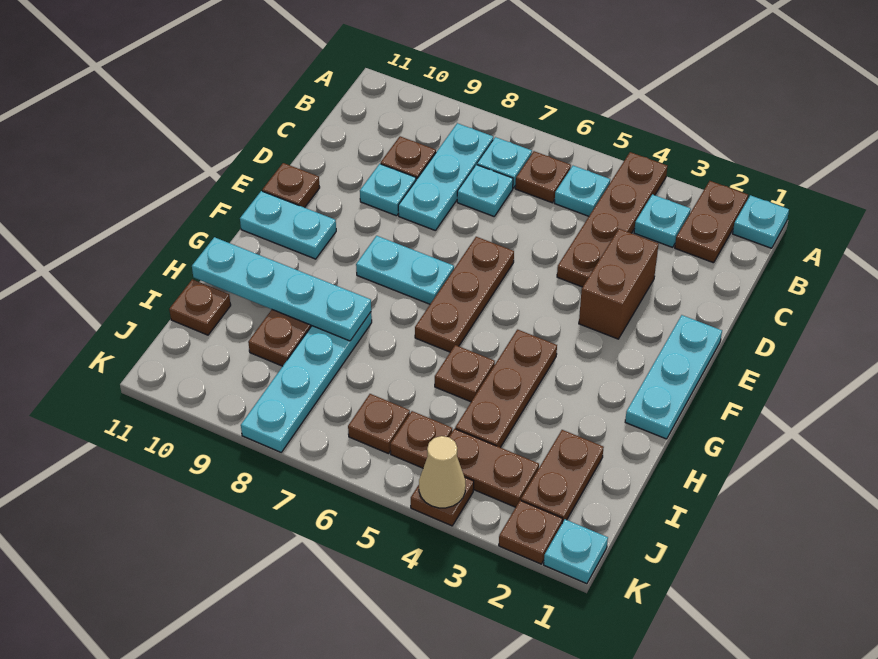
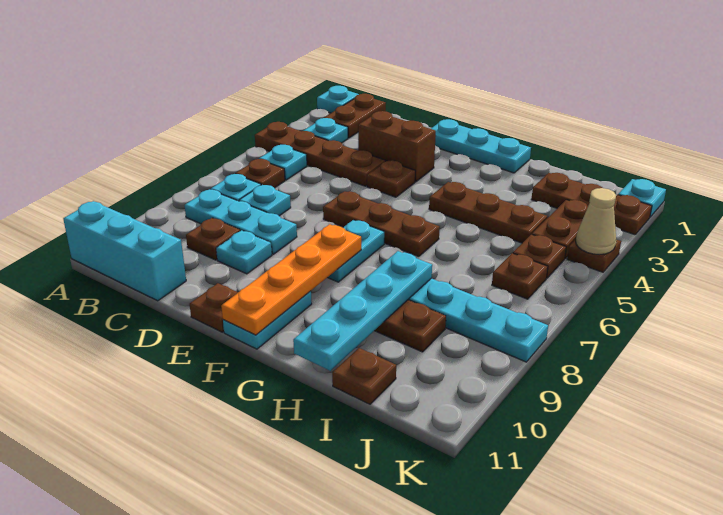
brown plate A2:B2 level 1 -> brown plate B1:B2 level 1
none -> cyan brick A11:C11 level 1
none -> orange plate F8:F11 level 2
brown plate H5 level 1 -> brown plate E4 level 1

